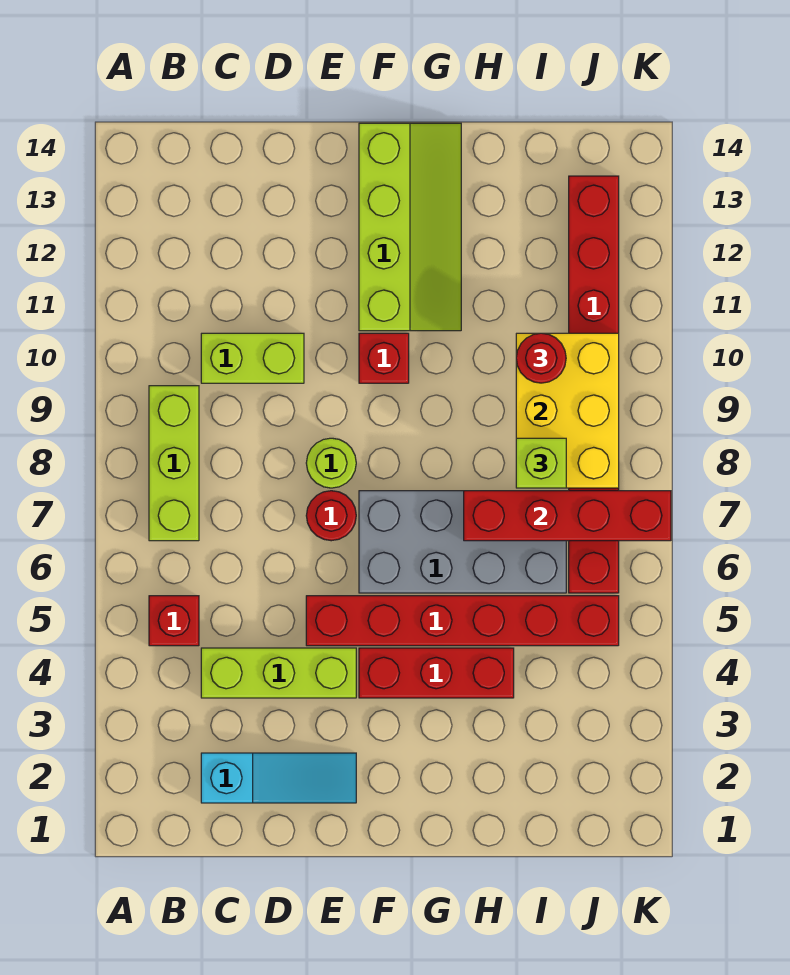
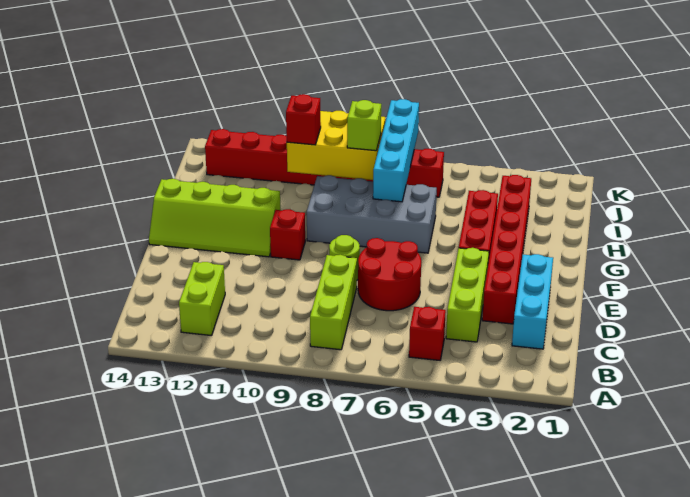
lime brick B7:B9 level 1 -> lime brick B8:D8 level 1
cyan slope C2:E2 level 1 top C -> cyan brick C2:E2 level 1
lime brick C10:D10 level 1 -> lime brick B12:C12 level 1
red brick E5:J5 level 1 -> red brick D3:I3 level 1
red round brick E7 level 1 -> red round brick D6:E7 level 1
grey brick F6:I7 level 1 -> grey brick G6:H9 level 1
lime slope F11:G14 level 1 top F -> lime slope F11:G14 level 1 top G
red brick H7:K7 level 2 -> cyan brick H7:K7 level 2
red round brick I10 level 3 -> red brick I10 level 3

